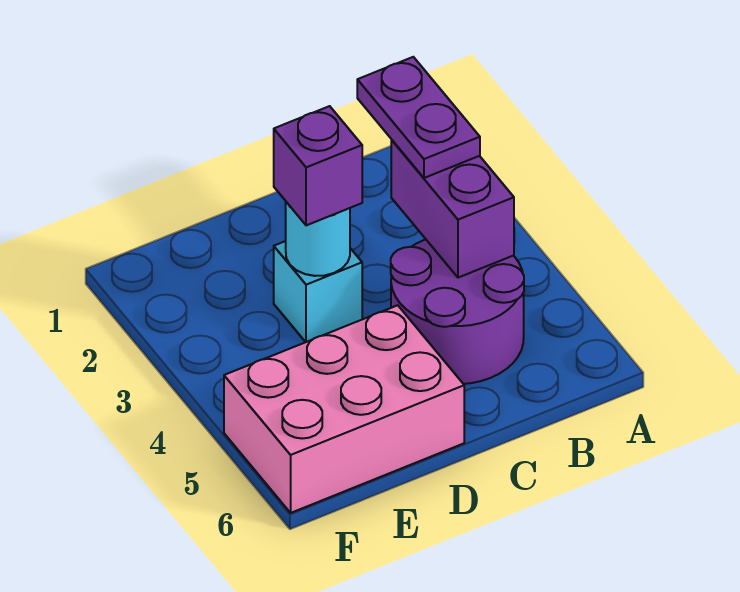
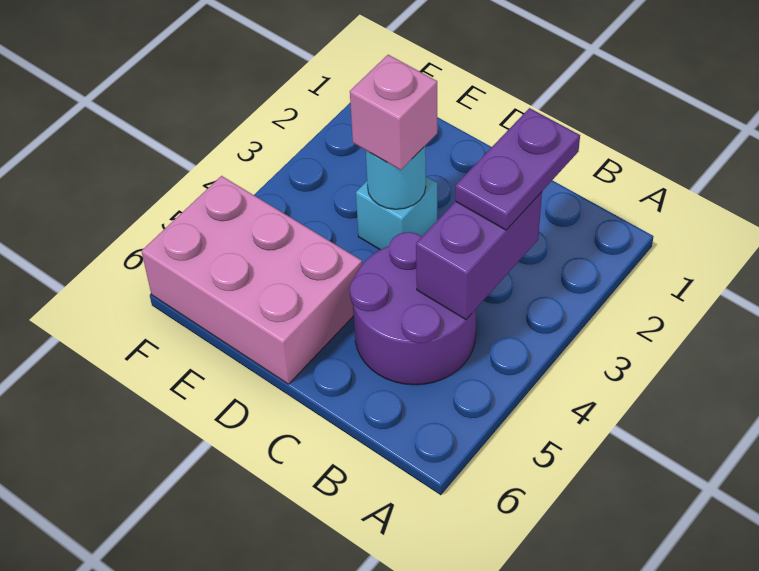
purple brick D3 level 3 -> pink brick D3 level 3

